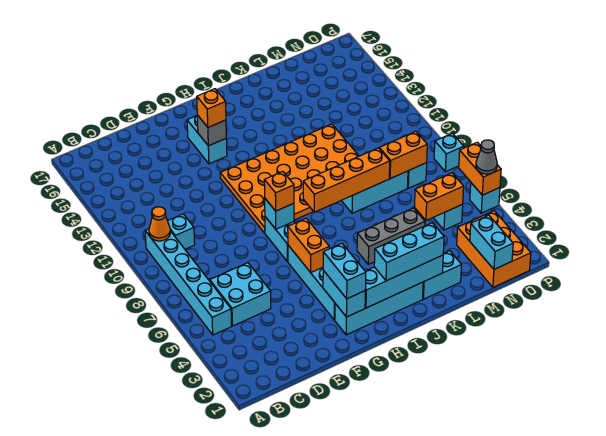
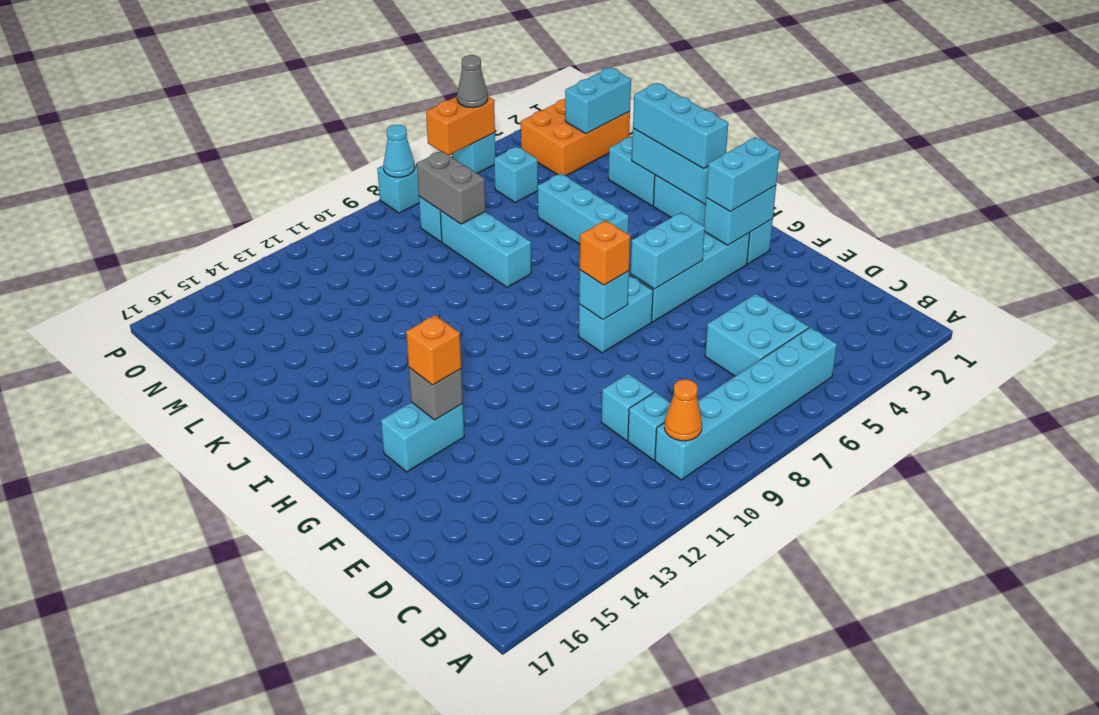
none -> cyan brick D10 level 1
orange brick G5:G6 level 2 -> cyan brick G5:G6 level 2
orange plate G9:L12 level 1 -> none
orange brick I8:L8 level 2 -> none
grey brick J5:L5 level 1 -> cyan brick J5:L5 level 1
orange brick M5:N5 level 2 -> none
orange brick M8:N8 level 2 -> grey brick M8:N8 level 2
none -> cyan cone P8 level 2

